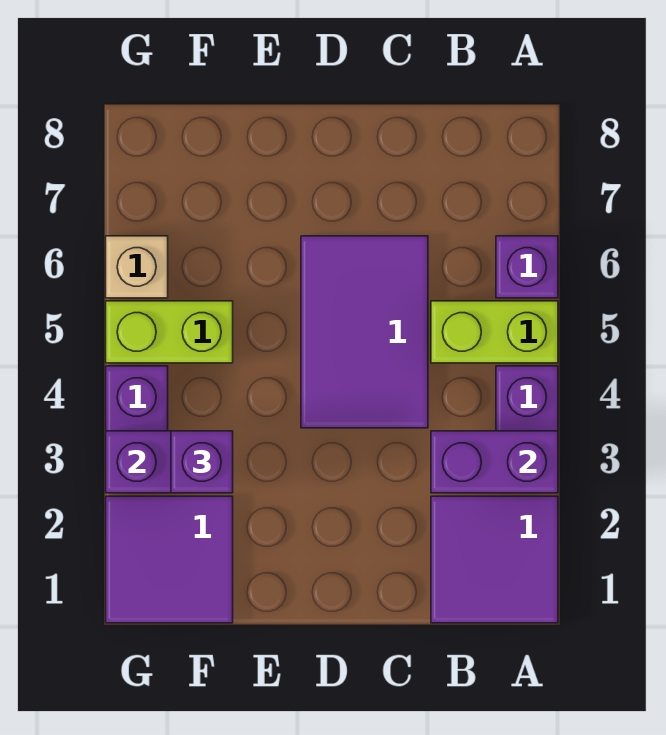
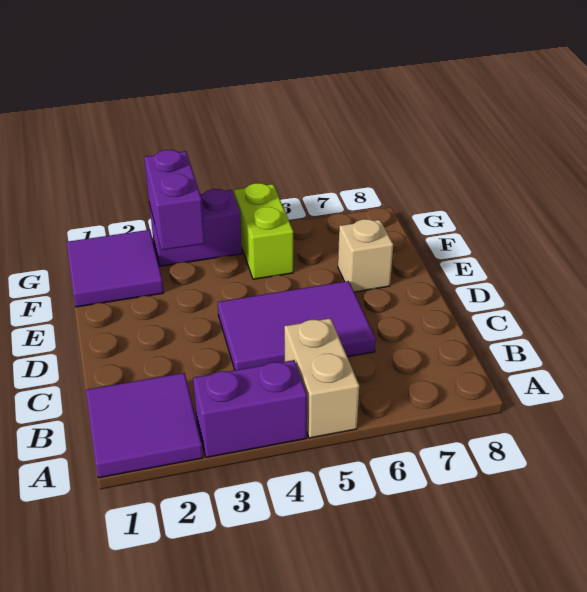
purple brick A3:B3 level 2 -> none
lime brick A5:B5 level 1 -> tan brick A5:B5 level 1
purple brick A6 level 1 -> none
purple brick F3 level 3 -> none
tan brick G6 level 1 -> tan brick E7 level 1

